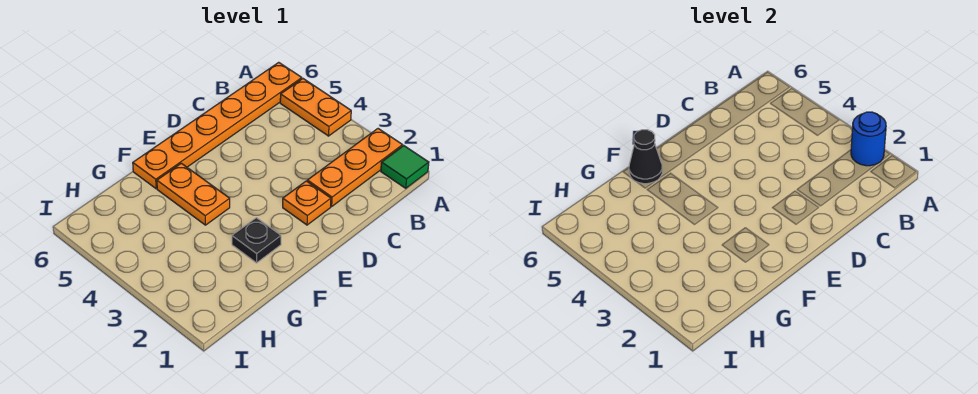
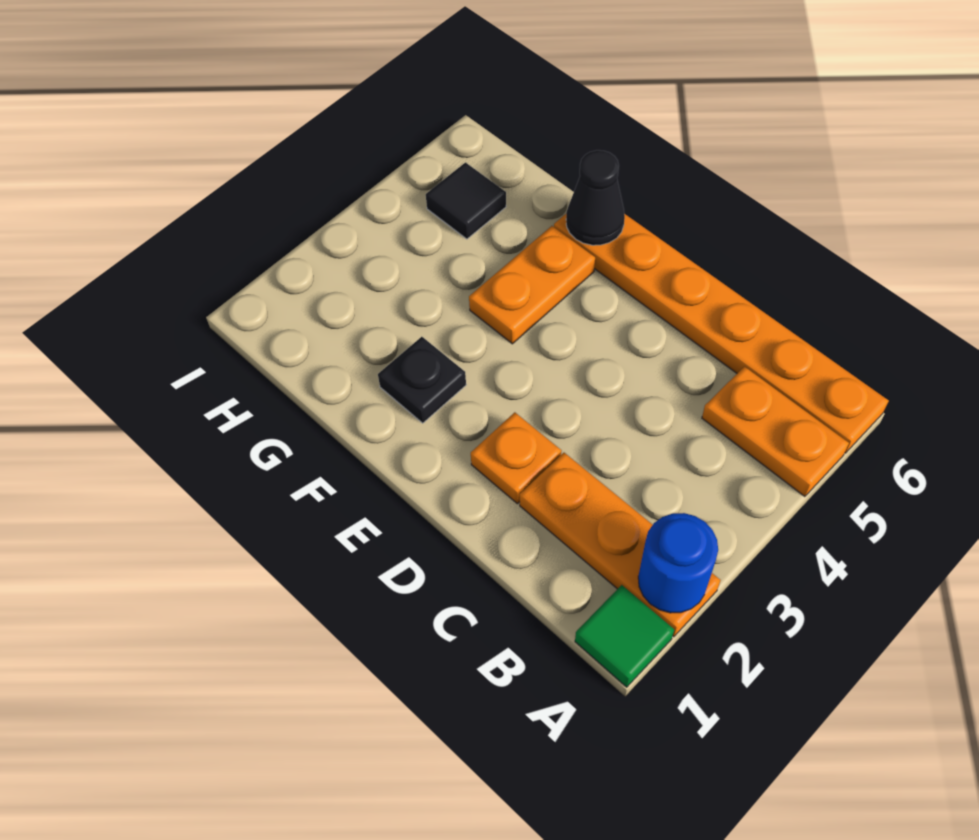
orange plate A4:A5 level 1 -> orange plate A5:B5 level 1
none -> black tile H5 level 1

